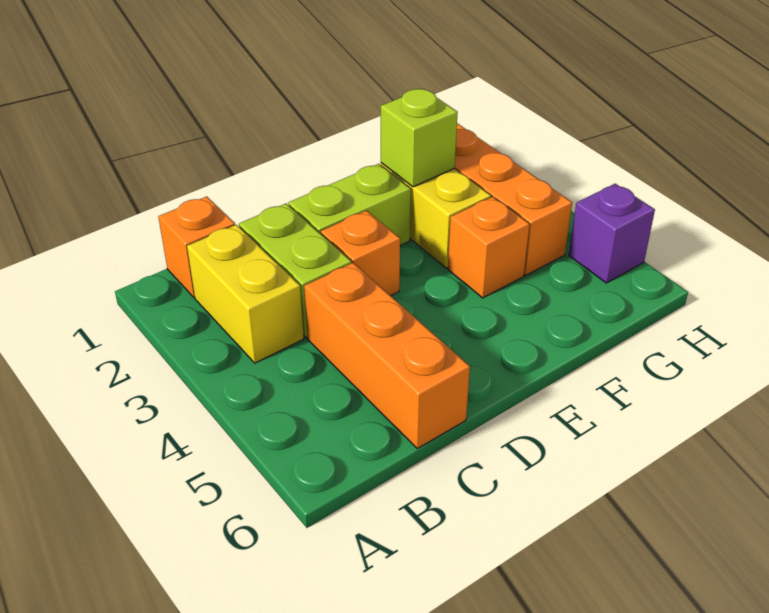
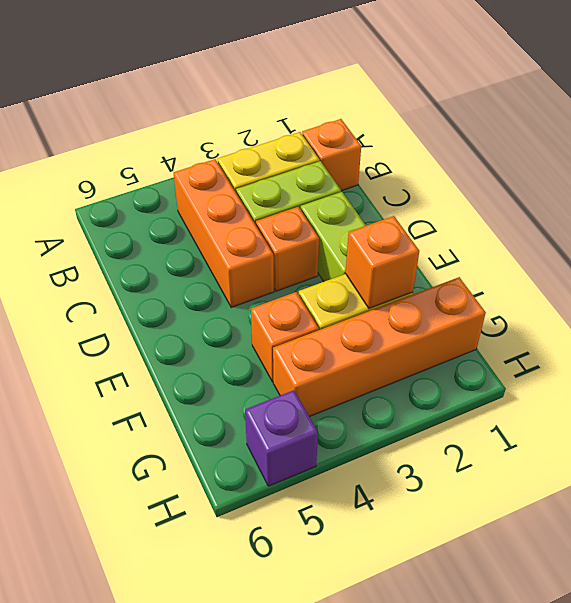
orange brick C4:C6 level 1 -> orange brick B4:D4 level 1
lime brick F2 level 2 -> orange brick F2 level 2

